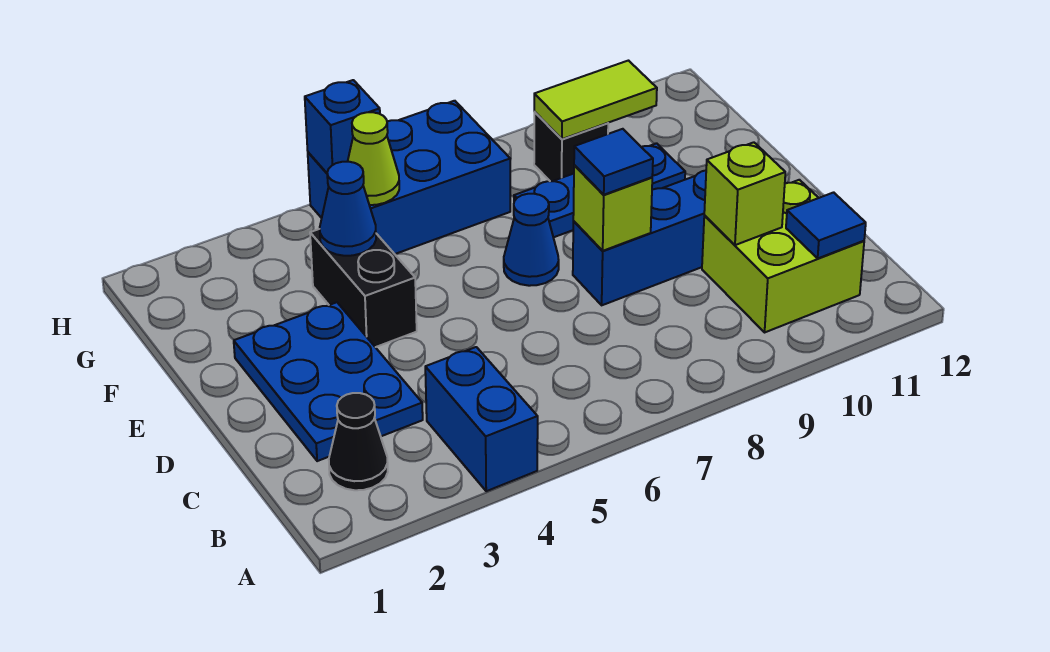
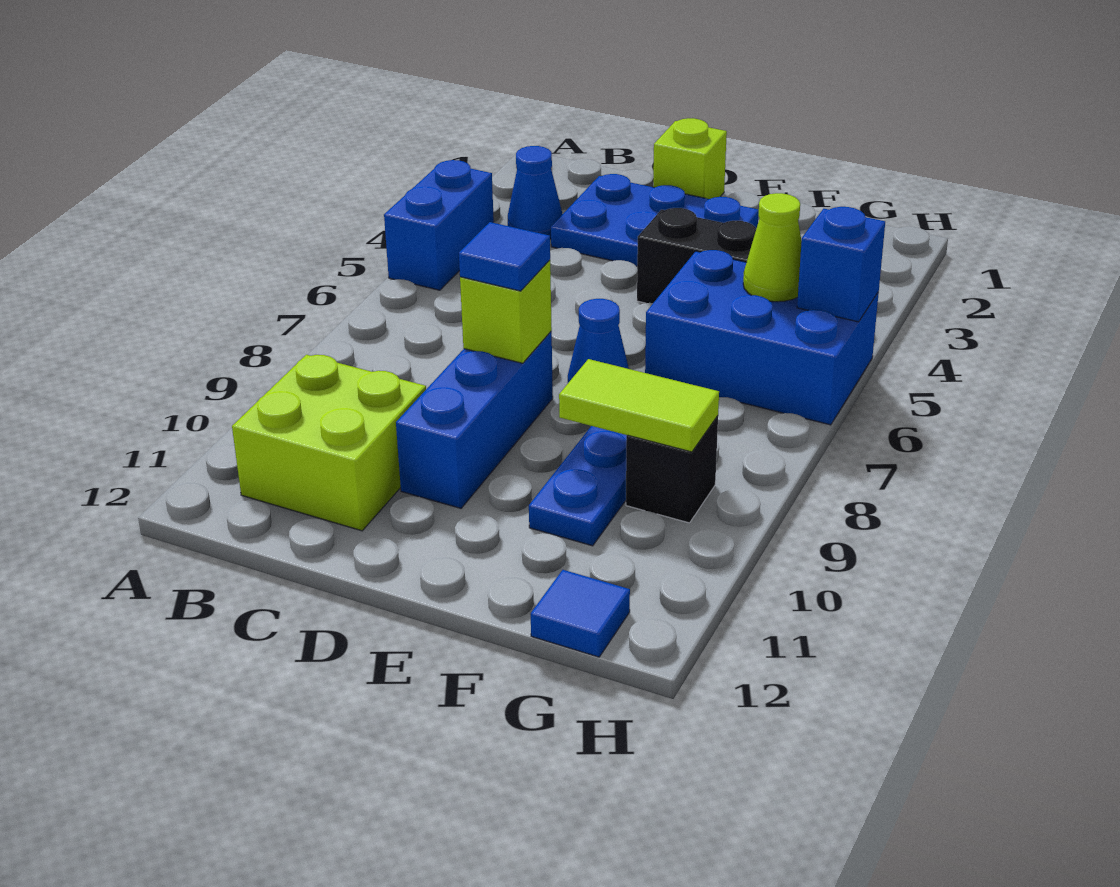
blue brick A4:B4 level 1 -> blue brick A4:A5 level 1
black cone B2 level 1 -> none
blue tile B11 level 2 -> blue tile G12 level 1
lime brick C10 level 2 -> lime brick D1 level 1
blue cone F4 level 2 -> blue cone B3 level 1
blue brick G5:H7 level 1 -> blue brick F5:H6 level 1
lime tile G9:G10 level 2 -> lime tile F9:G9 level 2

